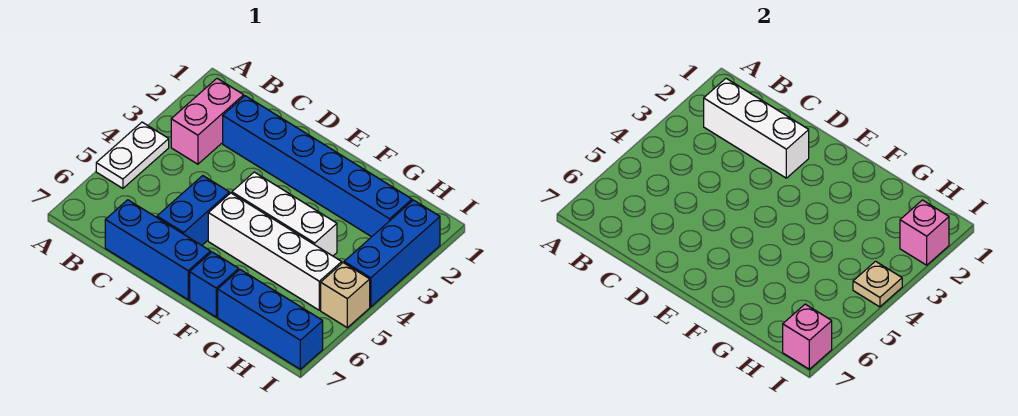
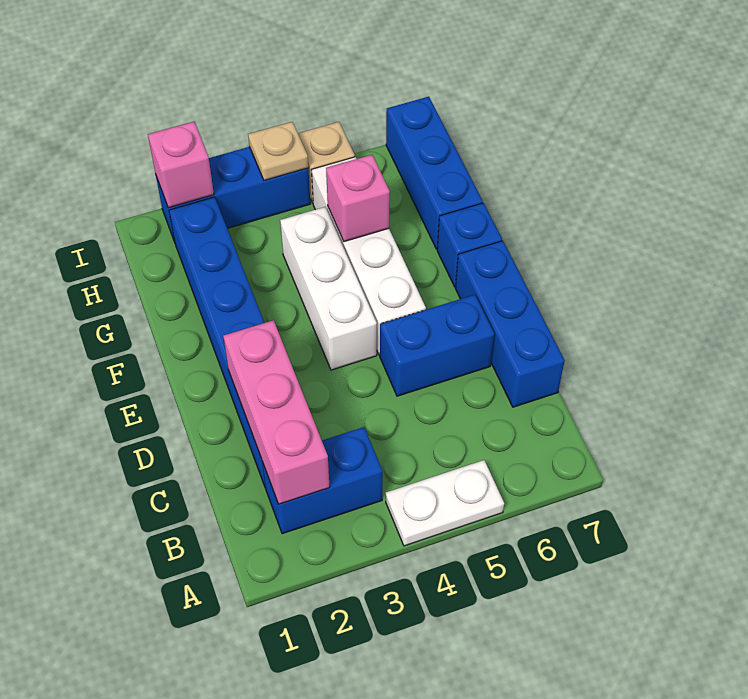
pink brick B2:B3 level 1 -> blue brick B2:B3 level 1
white brick B2:D2 level 2 -> pink brick B2:D2 level 2
pink brick I7 level 2 -> pink brick G5 level 2

